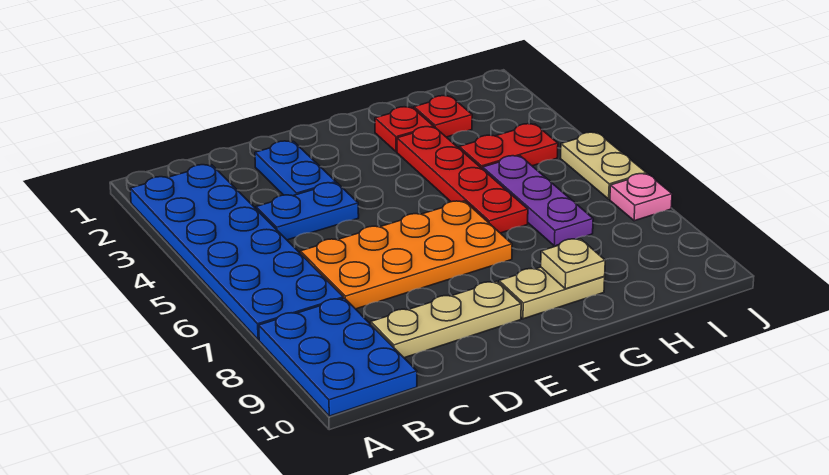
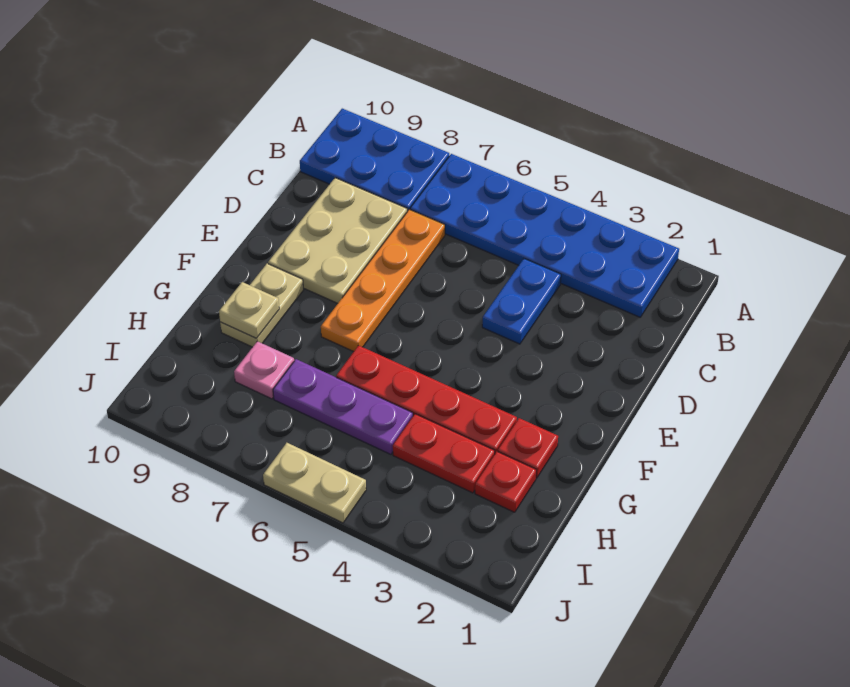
orange plate C6:F7 level 1 -> orange plate C7:F7 level 1
tan plate C9:E9 level 1 -> tan plate C8:E9 level 1
blue plate D2:D3 level 1 -> none
red plate H4:I4 level 1 -> red plate H3:H4 level 1
pink plate J7 level 1 -> pink plate H8 level 1

